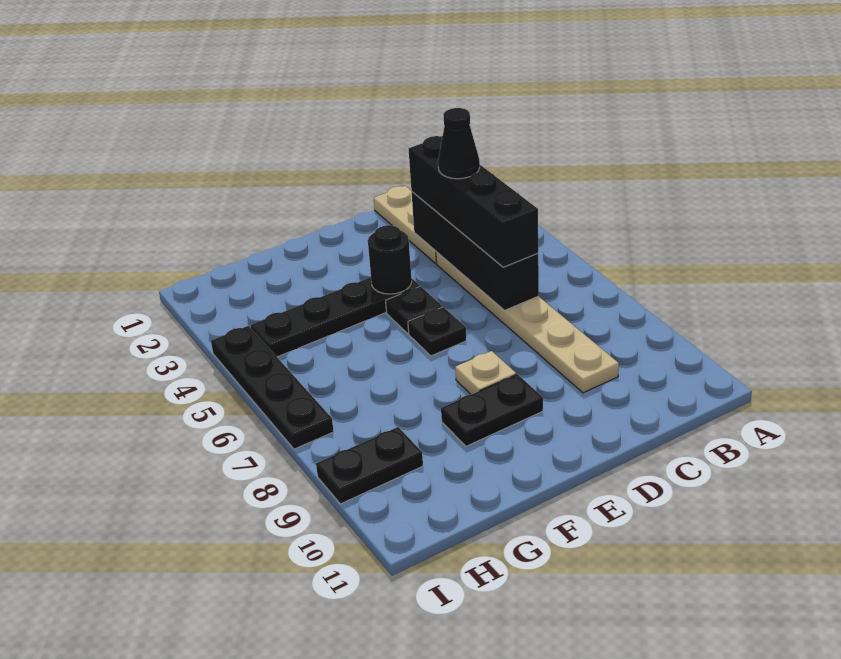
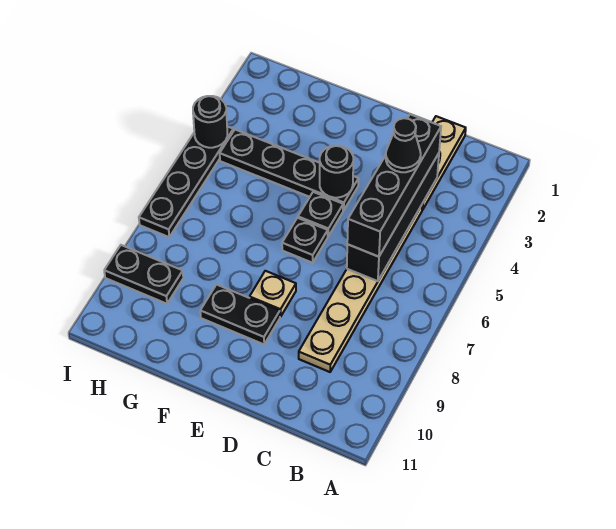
none -> black round brick I4 level 2

